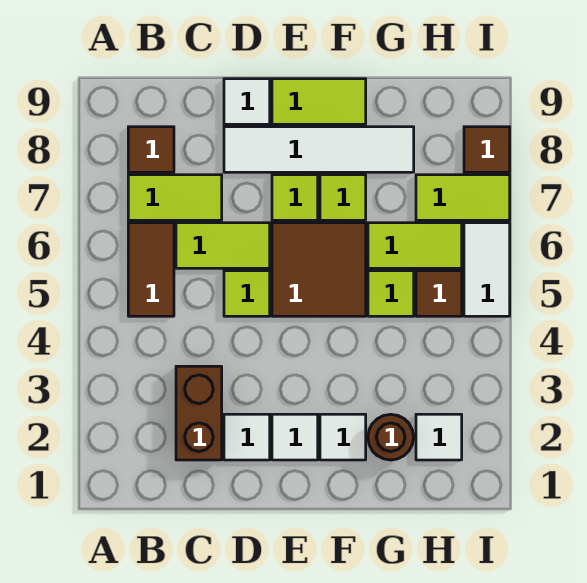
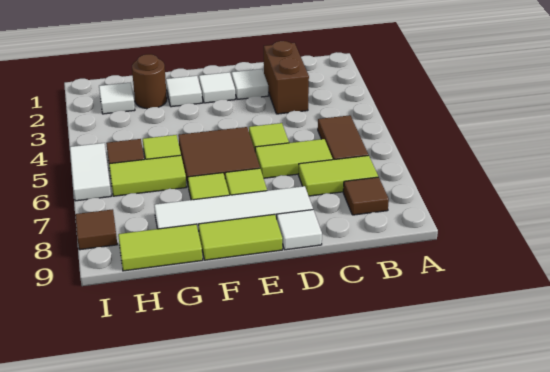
lime tile H7:I7 level 1 -> lime tile G9:H9 level 1

